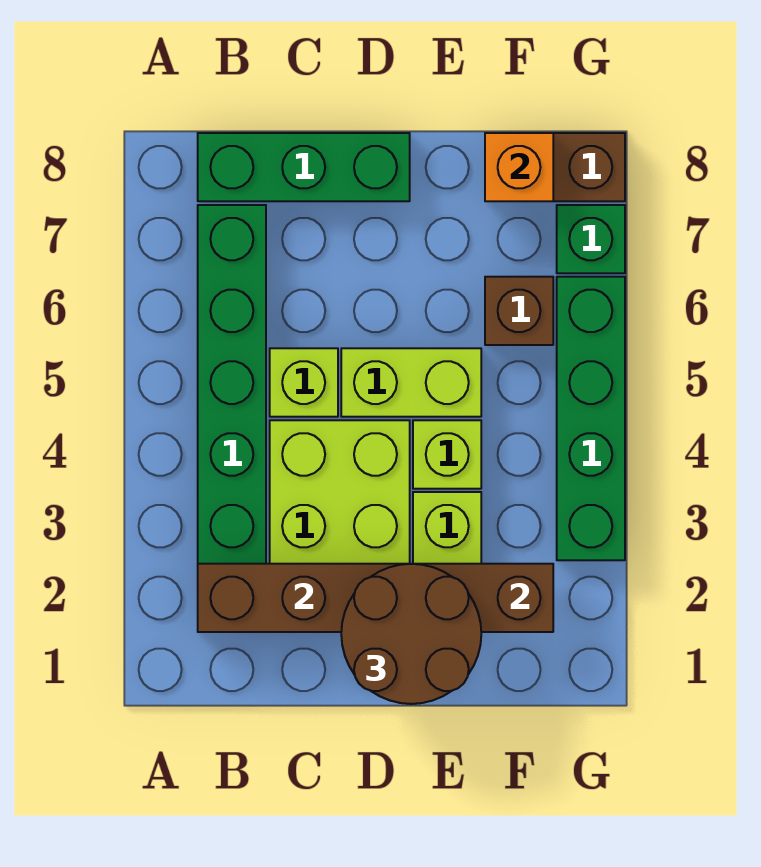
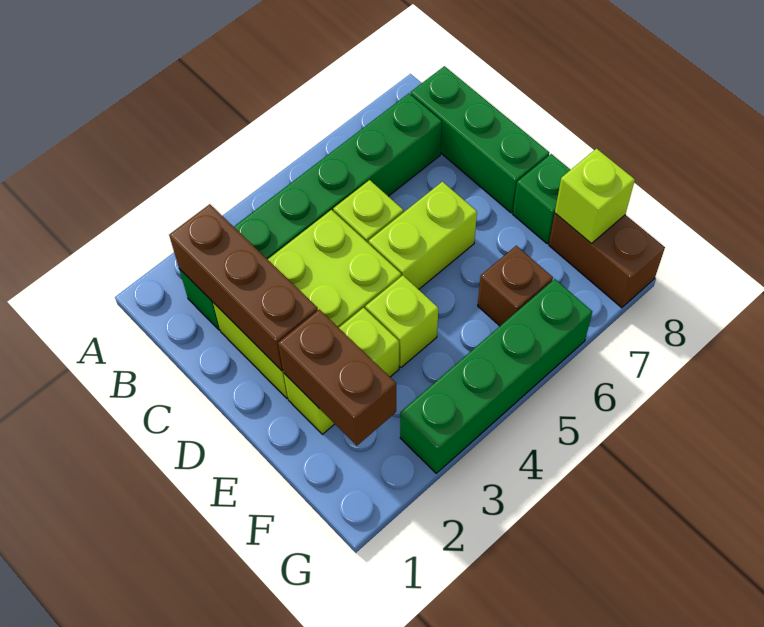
brown round brick D1:E2 level 3 -> none
lime brick D5:E5 level 1 -> lime brick D5:D6 level 1
orange brick F8 level 2 -> lime brick F8 level 2
green brick G7 level 1 -> green brick E8 level 1

